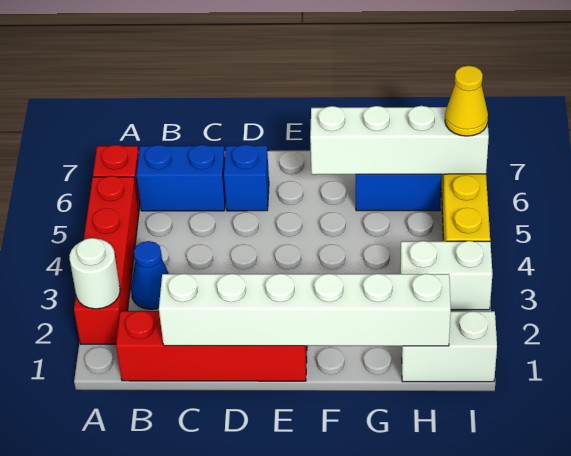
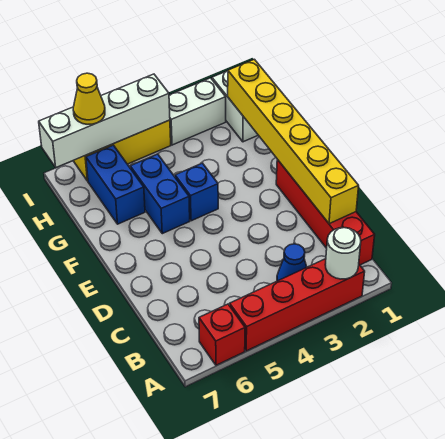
blue brick B6:C6 level 1 -> blue brick F5:G5 level 1
white brick C1:H1 level 2 -> yellow brick C1:H1 level 2
blue brick D6 level 1 -> blue brick F4 level 1
white brick F6:I6 level 2 -> white brick I4:I7 level 2
white brick H3:I3 level 1 -> white brick I2:I3 level 1

